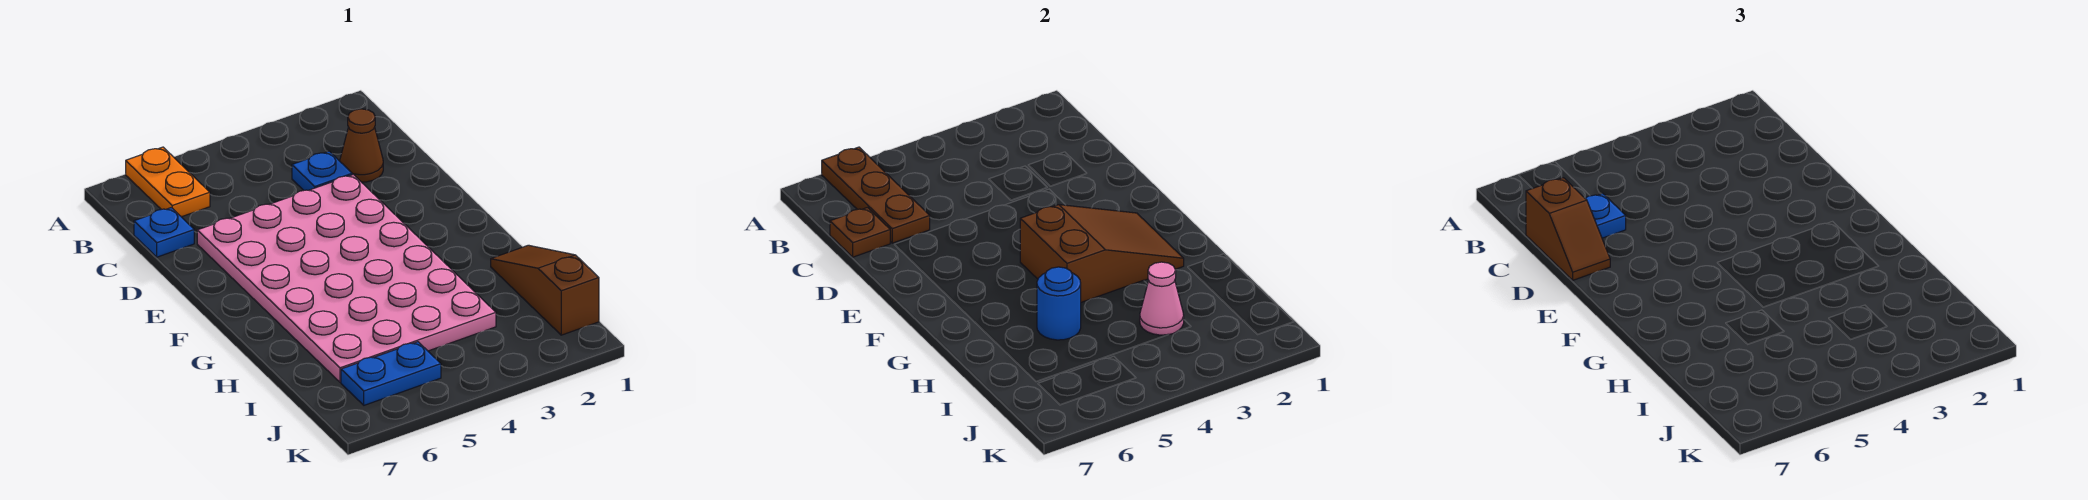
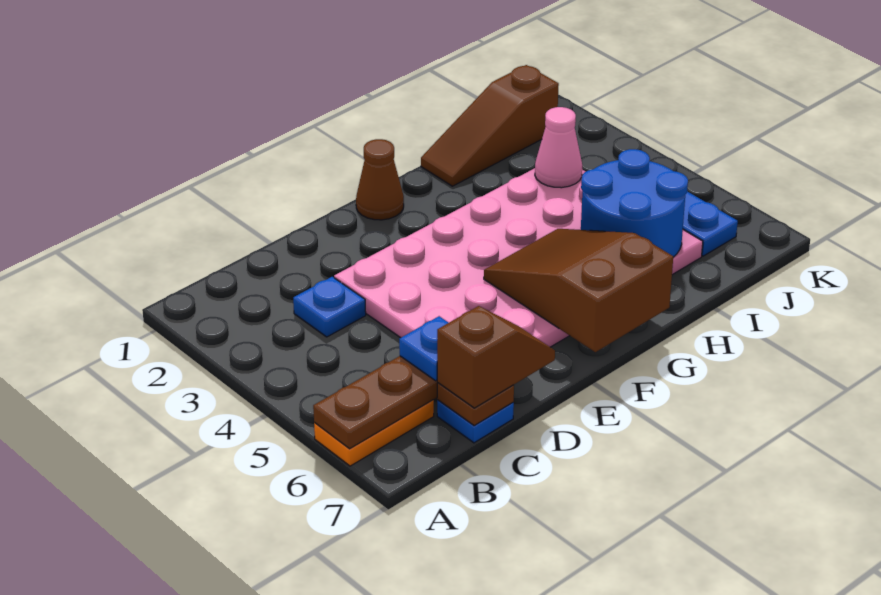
brown cone C2 level 1 -> brown cone F1 level 1
brown slope F2:G4 level 2 top 4 -> brown slope F5:G7 level 2 top 7
blue round brick H5 level 2 -> blue round brick H5:I6 level 2

